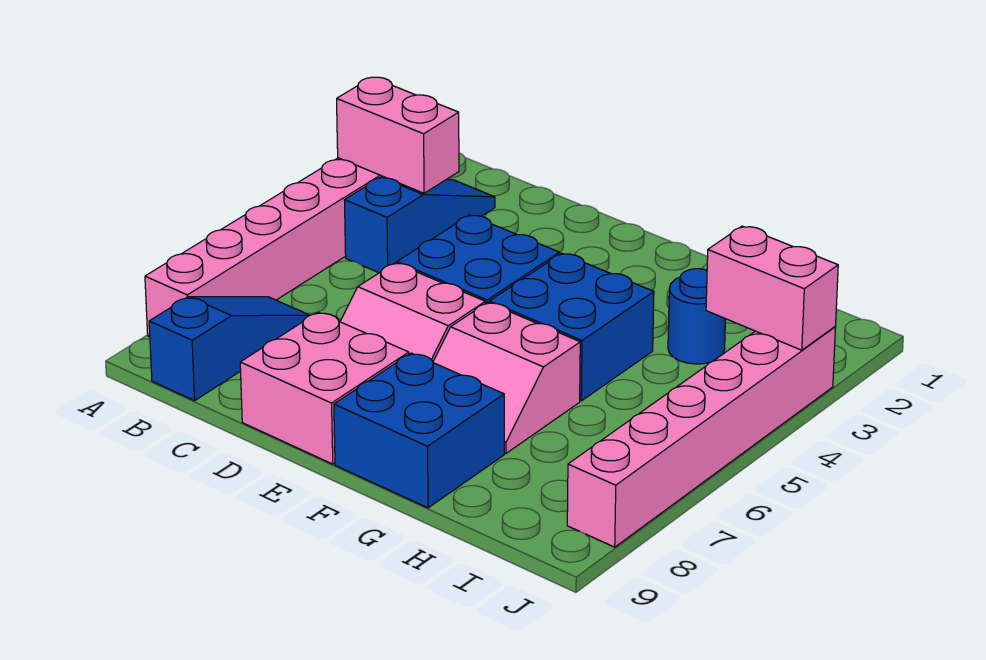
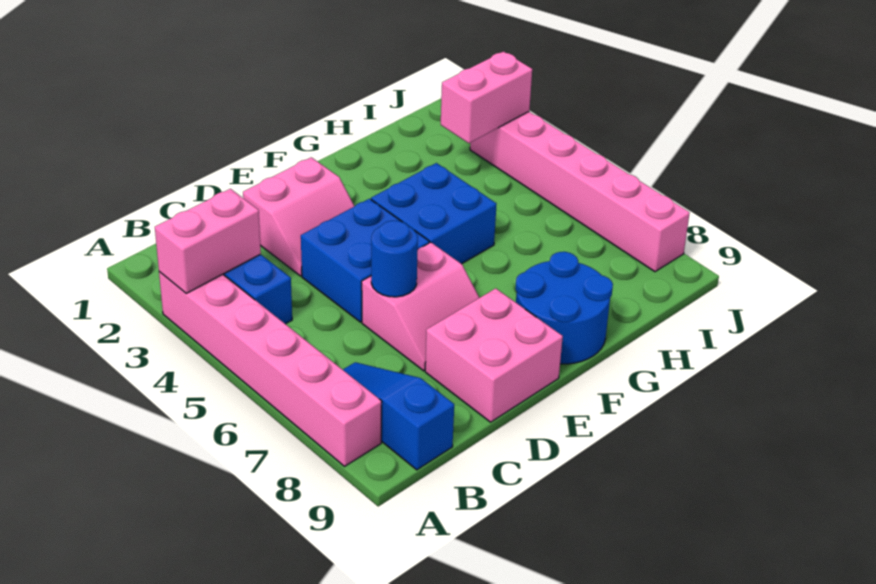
pink slope F6:G7 level 1 top 6 -> pink slope D2:E3 level 1 top 2
blue brick F8:G9 level 1 -> blue round brick F8:G9 level 1
blue round brick H3 level 1 -> blue round brick D6 level 2

